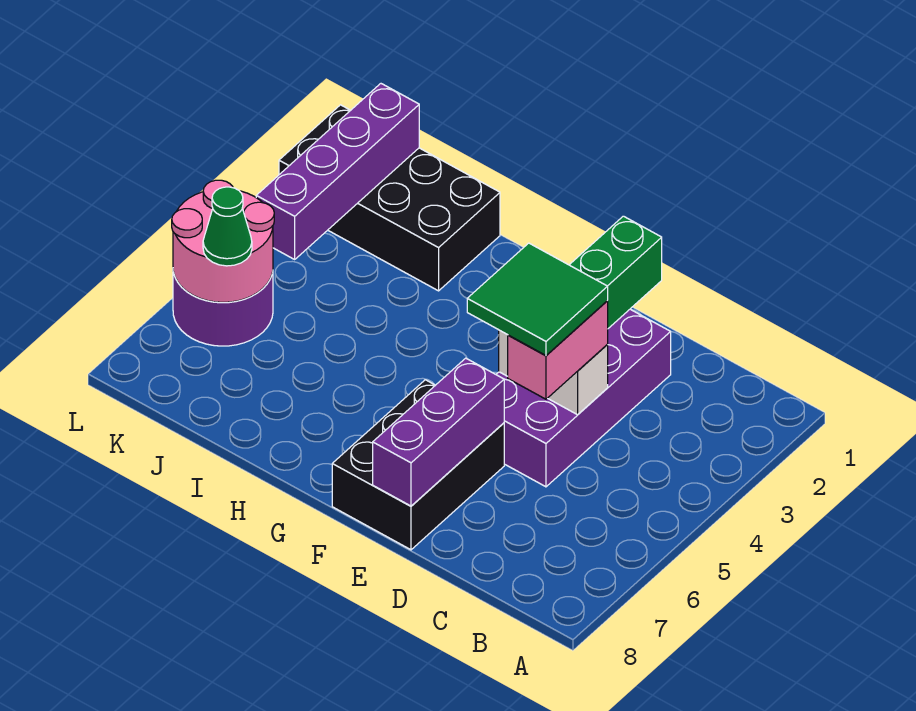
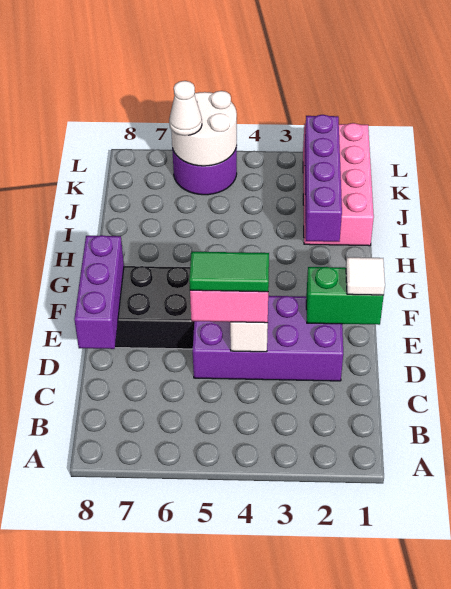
green tile D4:E5 level 4 -> green tile D4:D5 level 4
none -> white tile E1 level 3
purple brick E6:E8 level 2 -> purple brick D8:F8 level 2
black brick I1:L2 level 1 -> pink brick I1:L2 level 1
purple brick K1:K4 level 2 -> purple brick H2:K2 level 2
pink round brick K5:L6 level 2 -> white round brick K5:L6 level 2
green cone K6 level 3 -> white cone K6 level 3

